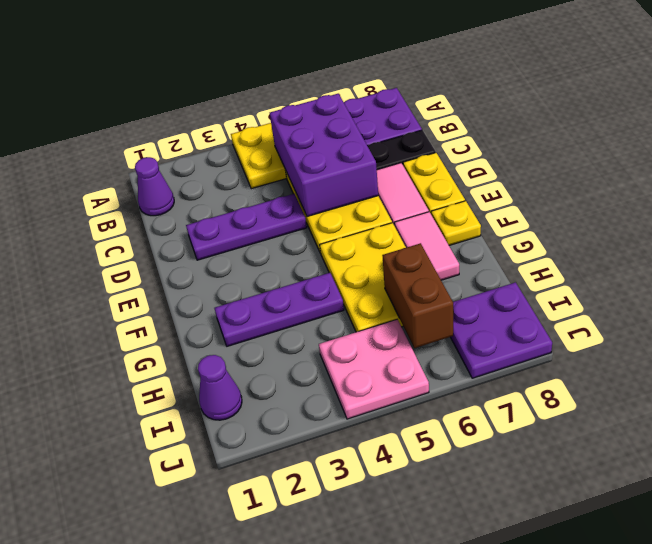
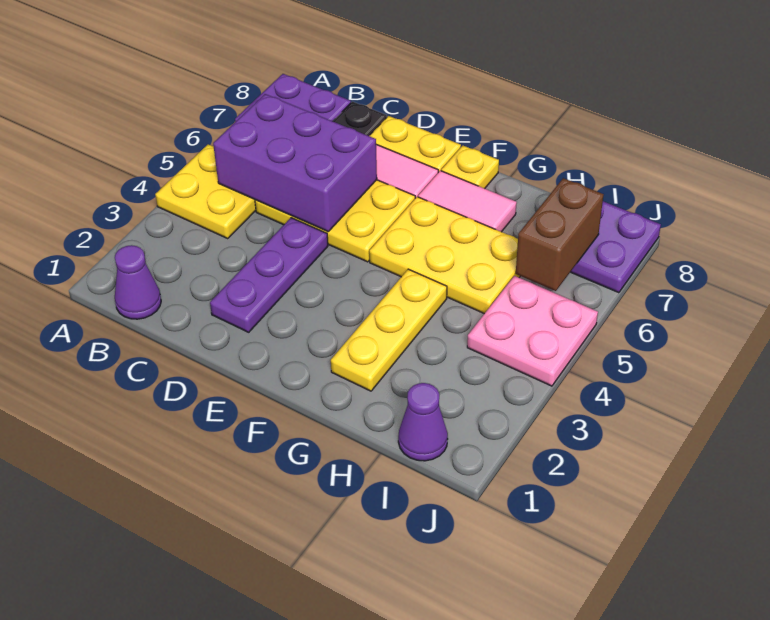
purple plate G2:G4 level 1 -> yellow plate G2:G4 level 1
brown brick H6:I6 level 2 -> brown brick I6:I7 level 2

